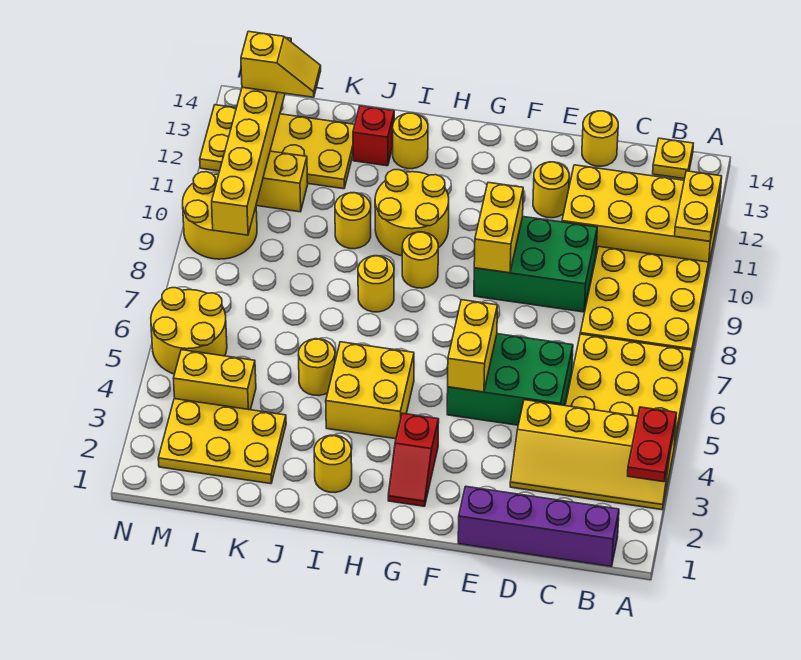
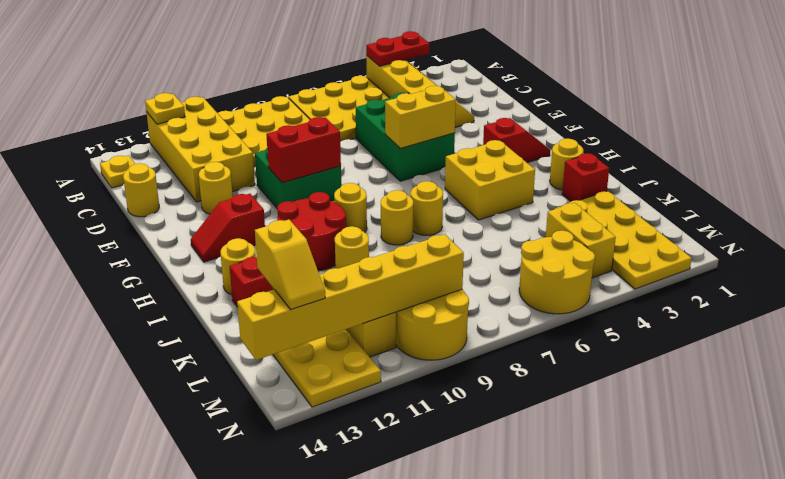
yellow plate A11:A12 level 2 -> yellow plate A12 level 2
purple brick B1:E1 level 1 -> none
green brick D9:F10 level 1 -> green brick E9:F10 level 1
yellow brick F9:F10 level 2 -> red brick F9:F10 level 2
none -> red slope G12:G13 level 1 top 12
yellow round brick H10:I11 level 1 -> red round brick H10:I11 level 1
none -> red brick J2 level 1
yellow round brick J5 level 1 -> yellow round brick I7 level 1
yellow plate K2:M3 level 1 -> yellow plate K2:N3 level 1
yellow slope L13:M13 level 3 top M -> yellow slope L13:M13 level 3 top L

